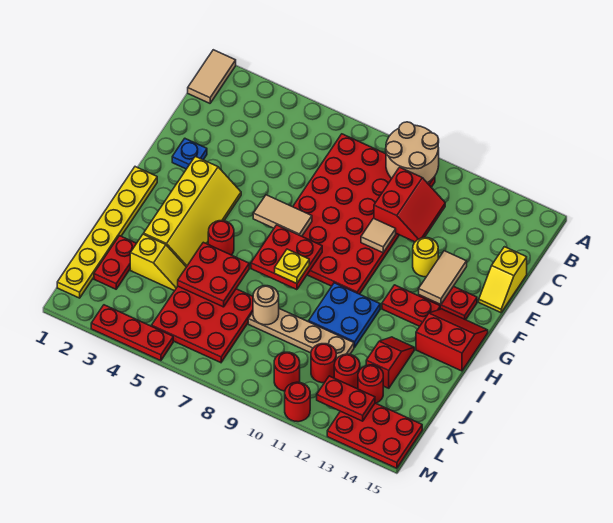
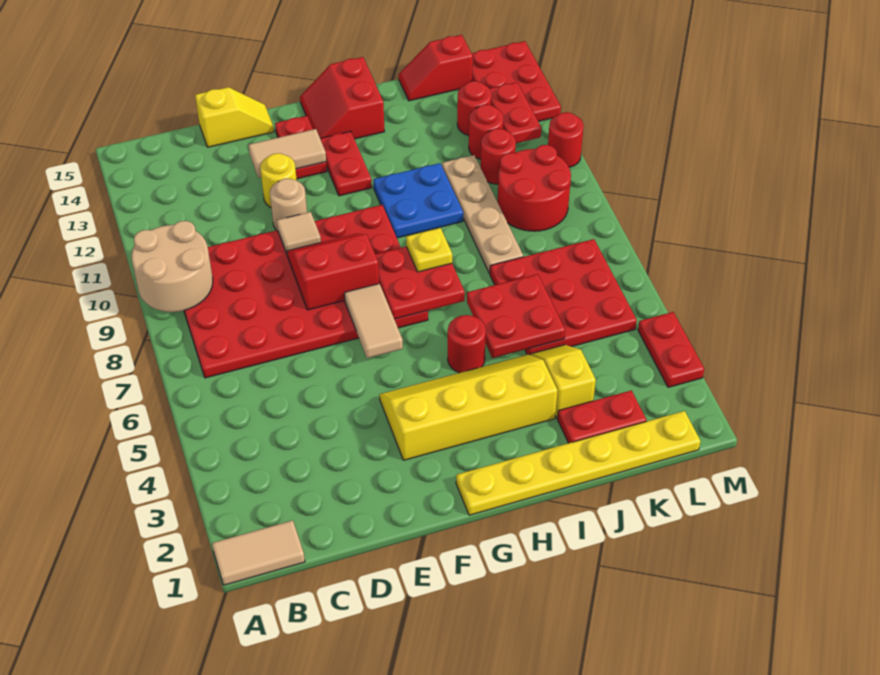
red slope C10:D11 level 2 top 10 -> red slope E8:F9 level 2 top 8
blue plate E2 level 1 -> none
red slope I13:J13 level 1 top J -> red slope J15:K15 level 1 top K
tan round brick J8 level 2 -> tan round brick E11 level 1
red round brick L10 level 1 -> red round brick K9:L10 level 1
red plate M3:M5 level 1 -> red plate M3:M4 level 1

